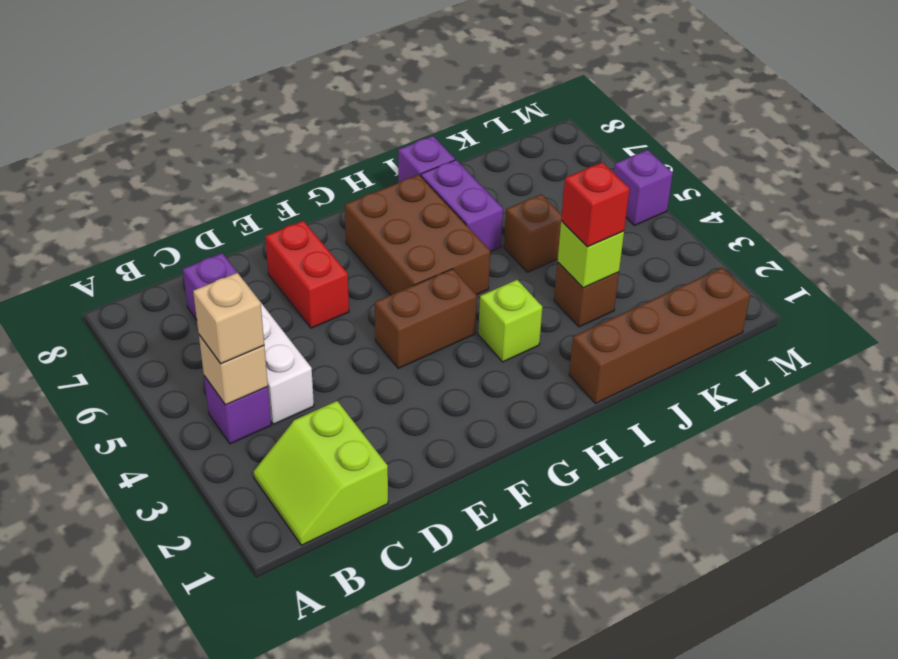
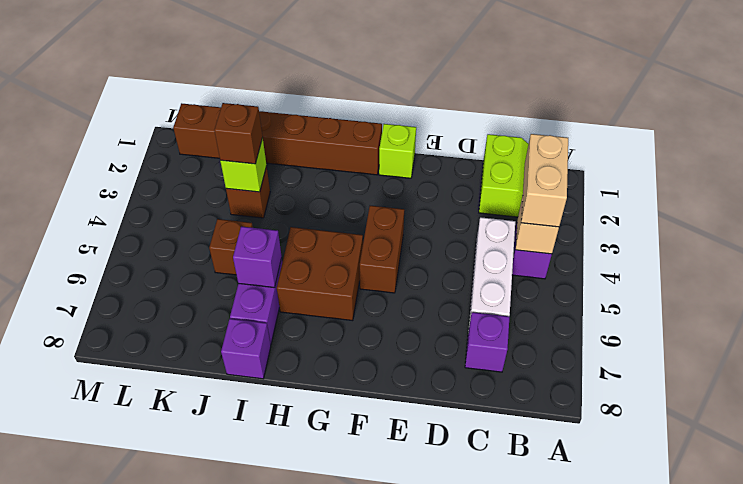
tan brick B4 level 3 -> tan brick B3:B4 level 3
red brick E6:E7 level 1 -> none
brown brick F4:G4 level 1 -> brown brick F4:F5 level 1
brown brick G5:H7 level 1 -> brown brick G5:H6 level 1
lime brick H3 level 1 -> lime brick F1 level 1
brown brick I1:L1 level 1 -> brown brick G1:L1 level 1
red brick J3 level 3 -> brown brick J3 level 3
purple brick M5 level 1 -> purple brick I6 level 2

